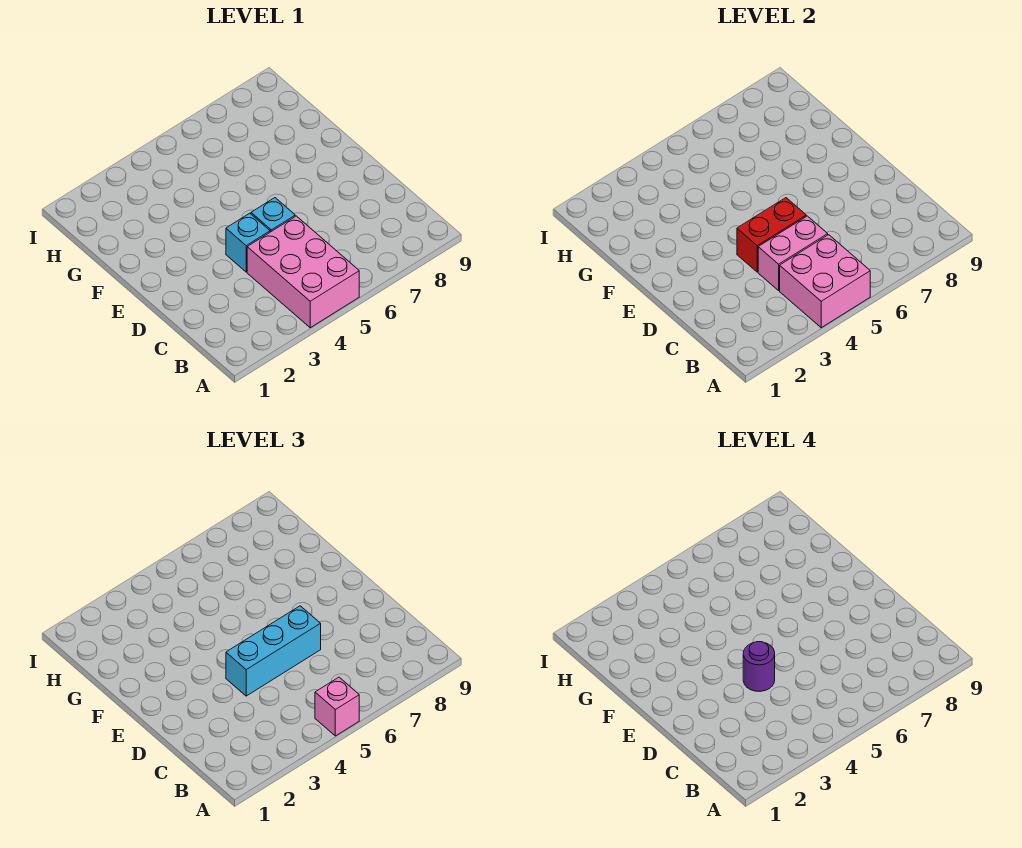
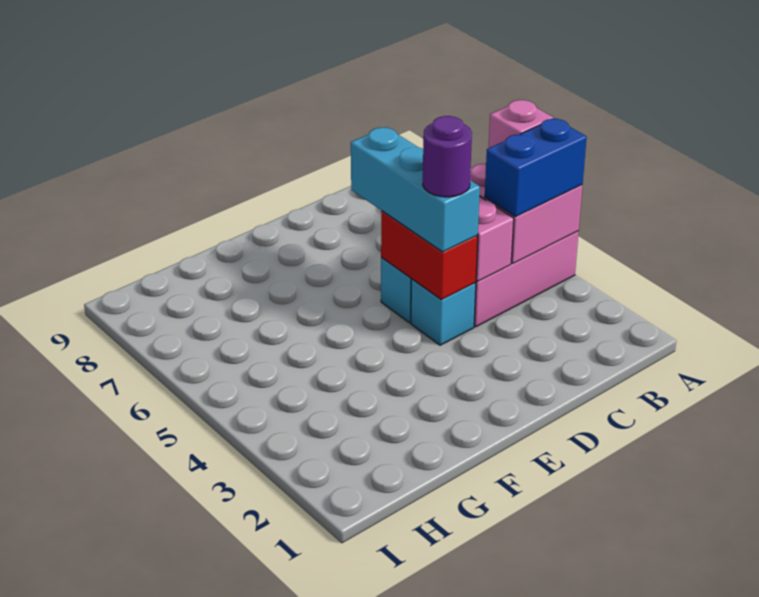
none -> blue brick A4:B4 level 3

